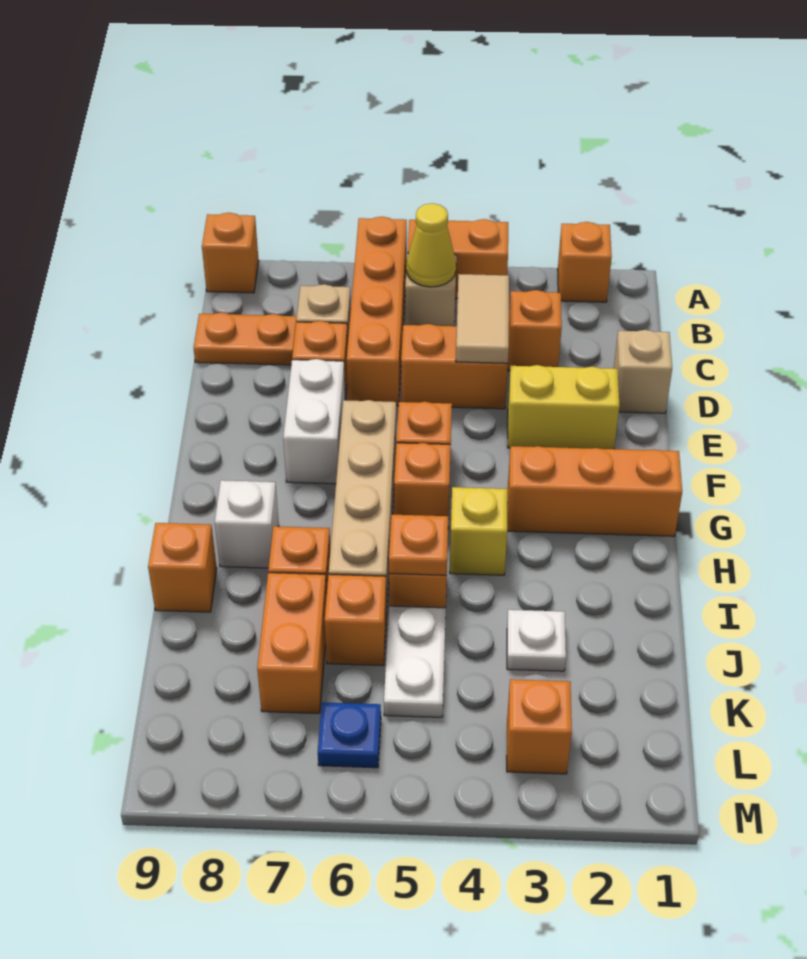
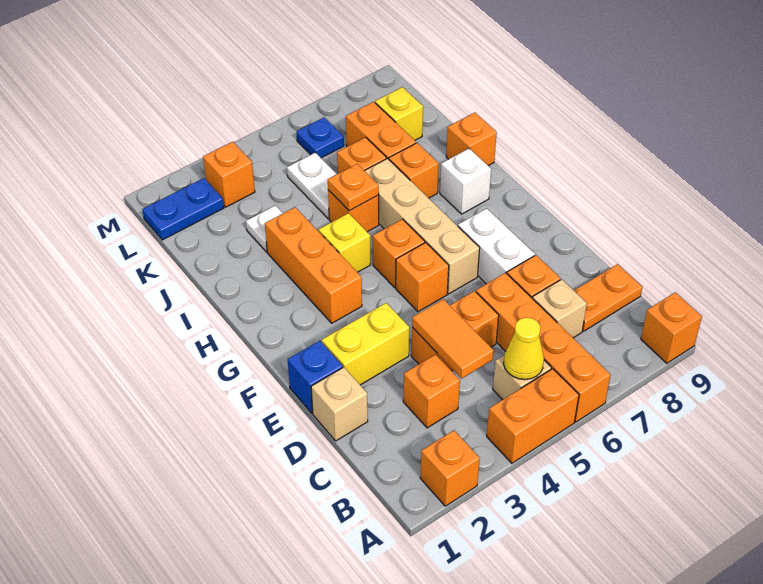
tan tile C4:D4 level 2 -> orange tile C4:D4 level 2
none -> blue brick E1 level 1
orange brick G1:G3 level 1 -> orange brick G3:I3 level 1
none -> yellow brick K8 level 1
none -> blue plate L1:L2 level 1

